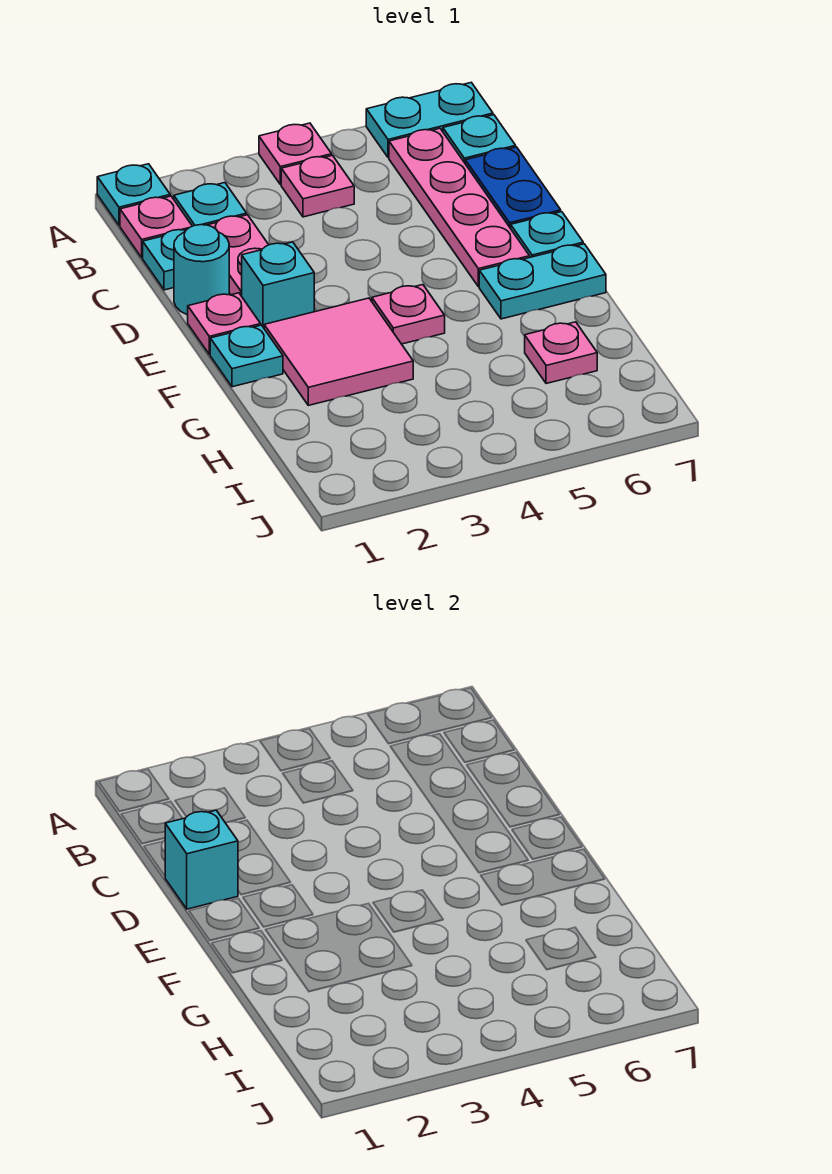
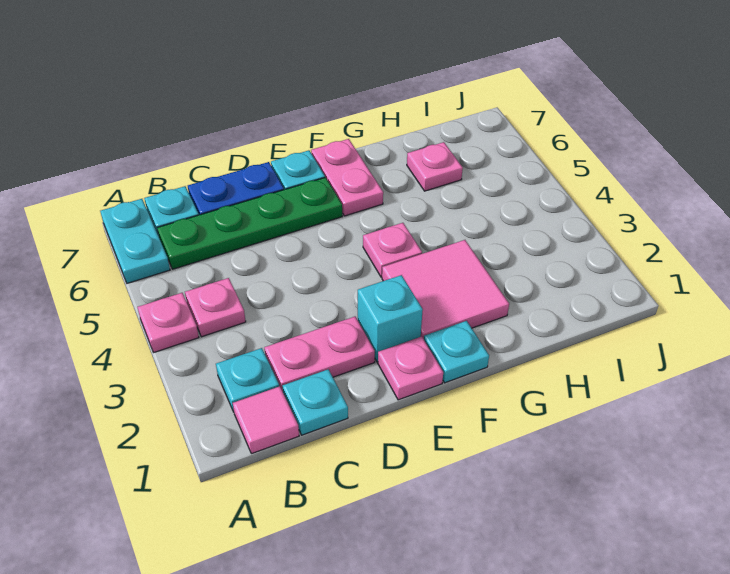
cyan plate A1 level 1 -> none
pink plate B1 level 1 -> pink tile B1 level 1
pink plate B6:E6 level 1 -> green plate B6:E6 level 1
cyan round brick D1 level 1 -> none
cyan brick D1 level 2 -> none
cyan plate F6:F7 level 1 -> pink plate F6:F7 level 1

